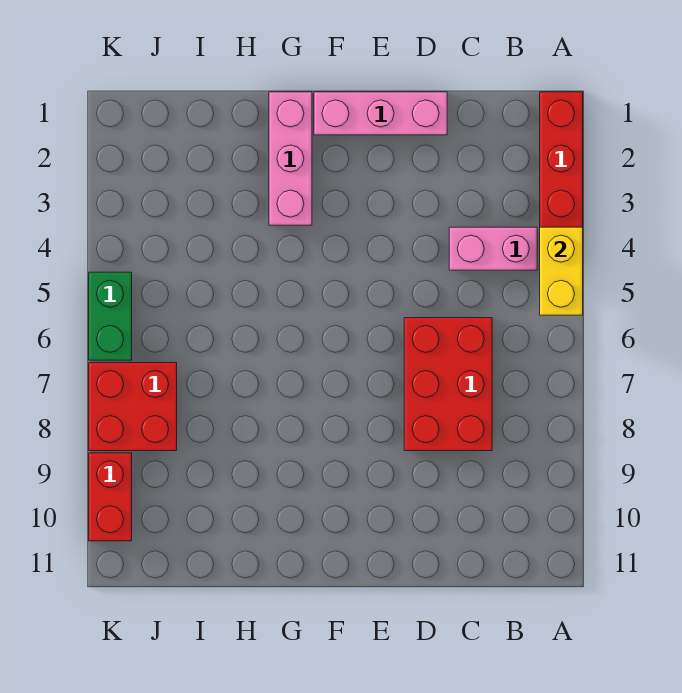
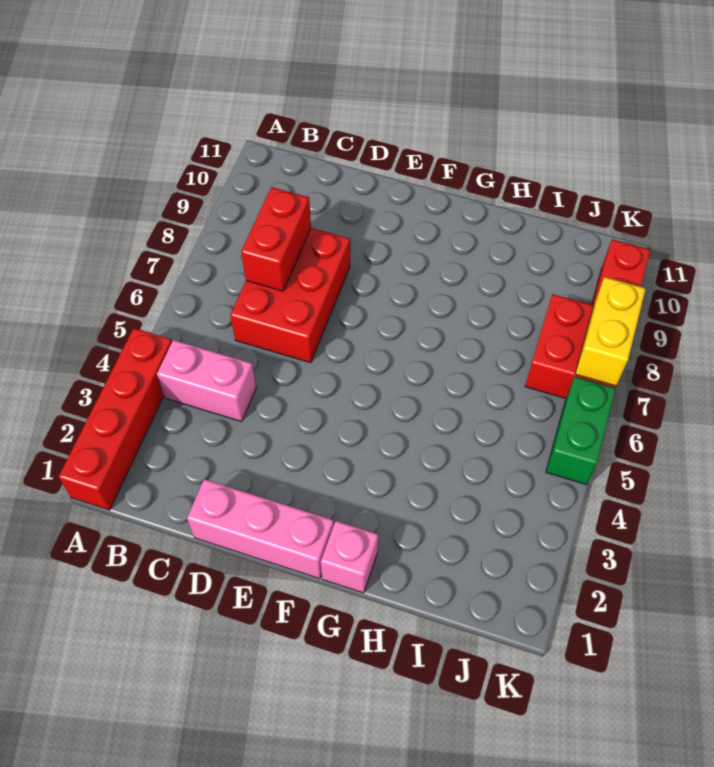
yellow brick A4:A5 level 2 -> yellow brick K7:K8 level 2
none -> red brick C7:C8 level 2
pink brick G1:G3 level 1 -> pink brick G1 level 1

